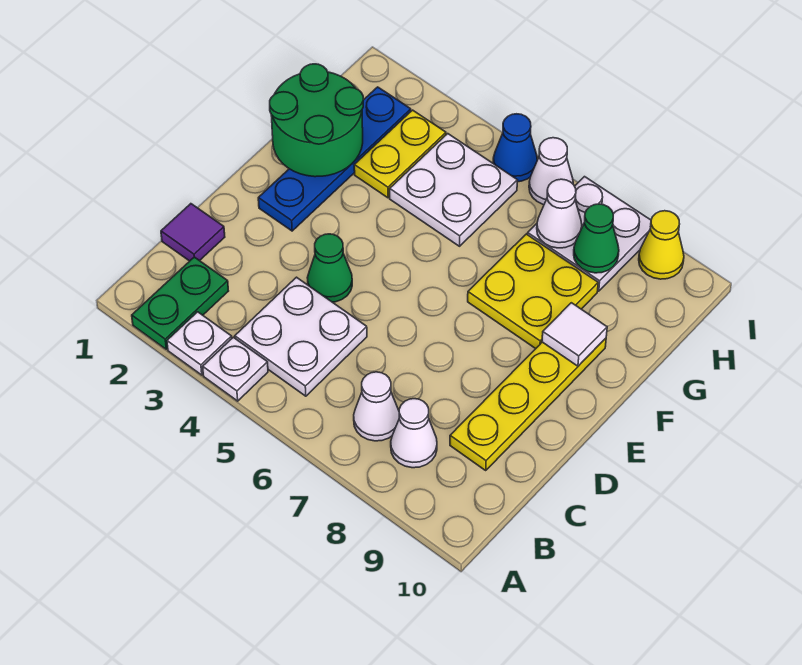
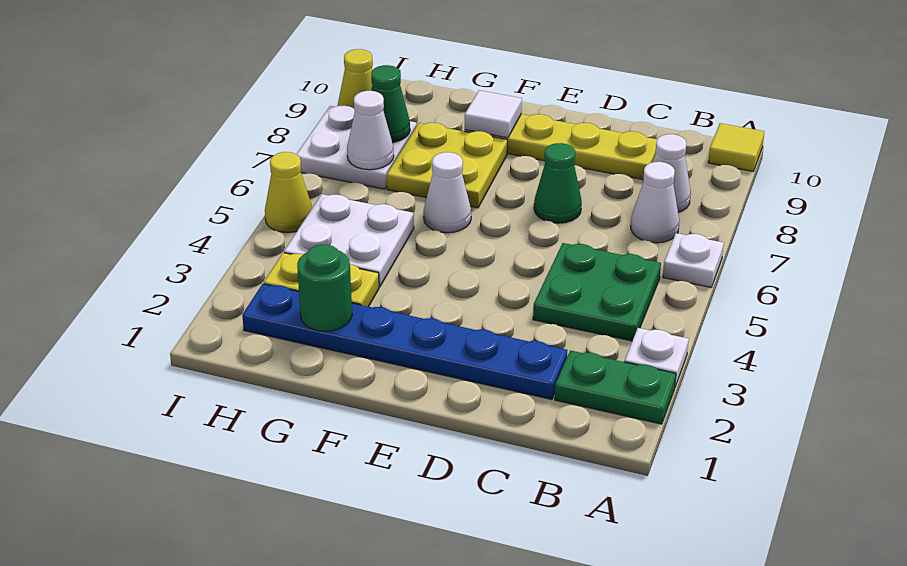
white plate A4 level 1 -> white plate A6 level 1
none -> yellow tile A10 level 1
white plate B4:C5 level 1 -> green plate B4:C5 level 1
purple tile C1 level 1 -> none
green cone D4 level 1 -> green cone D7 level 1
blue plate E2:H2 level 1 -> blue plate C2:H2 level 1
green round brick F1:G2 level 2 -> green round brick G2 level 2
blue cone I5 level 1 -> yellow cone I5 level 1
white cone I6 level 1 -> white cone F6 level 1

